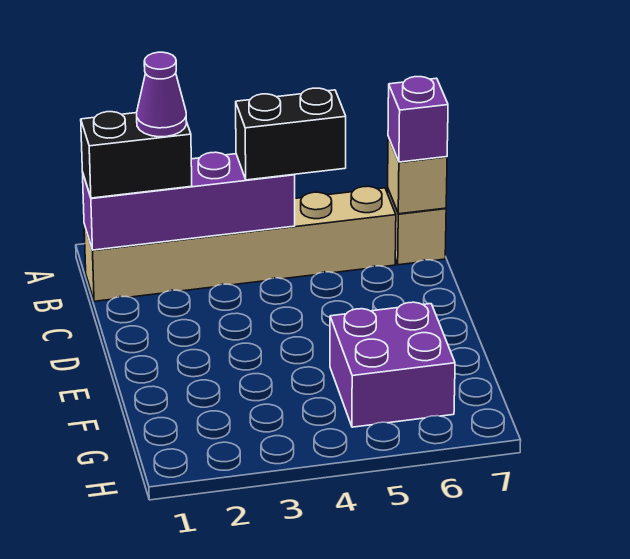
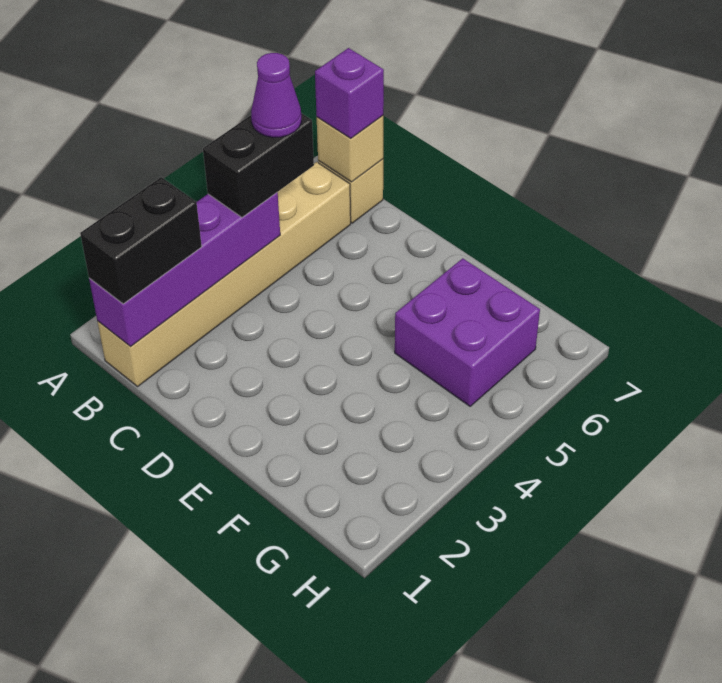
purple cone B2 level 4 -> purple cone B5 level 4

